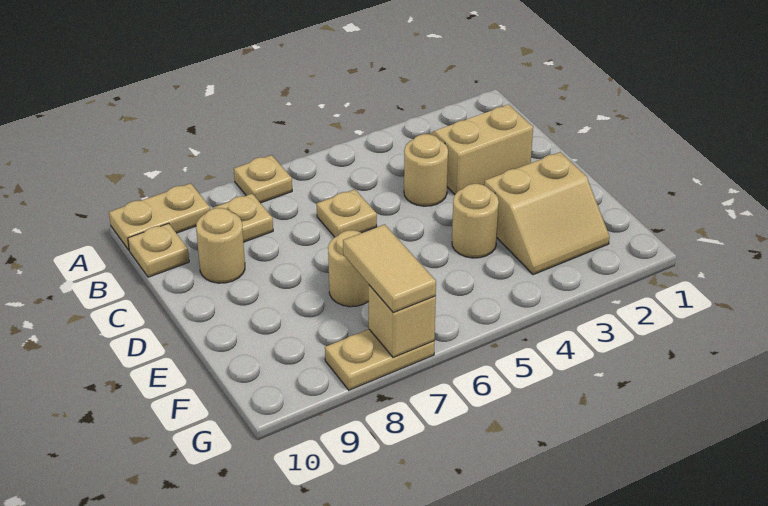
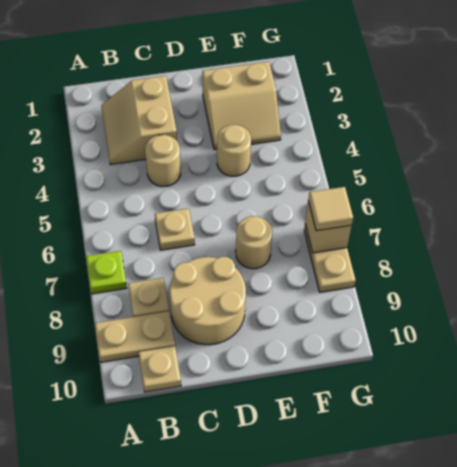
tan plate A7 level 1 -> lime plate A7 level 1
tan plate A9:A10 level 1 -> tan plate A9:B9 level 1
tan round brick C9 level 1 -> tan round brick C8:D9 level 1
tan slope E2:F3 level 1 top E -> tan slope E2:F3 level 1 top 2
tan tile F7:G7 level 3 -> tan tile G7 level 3

